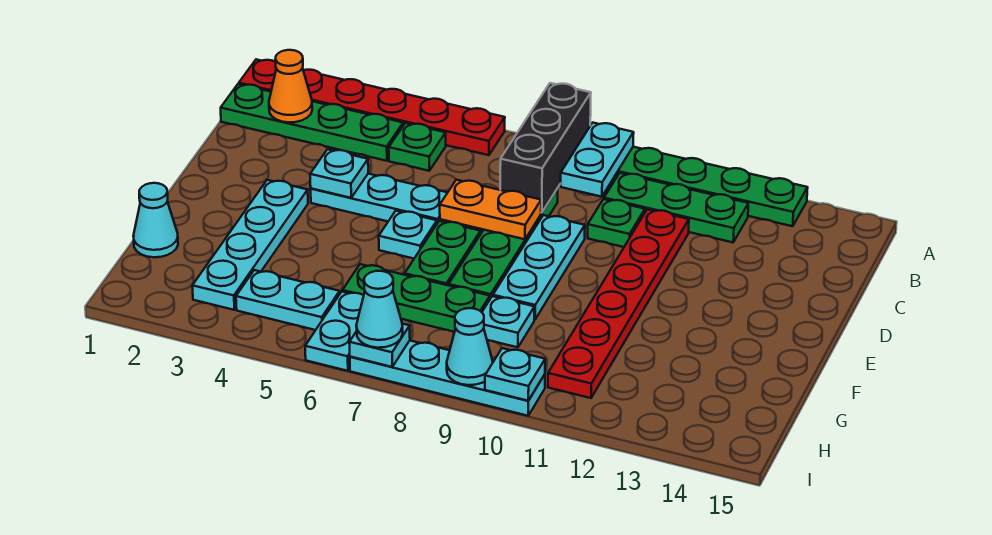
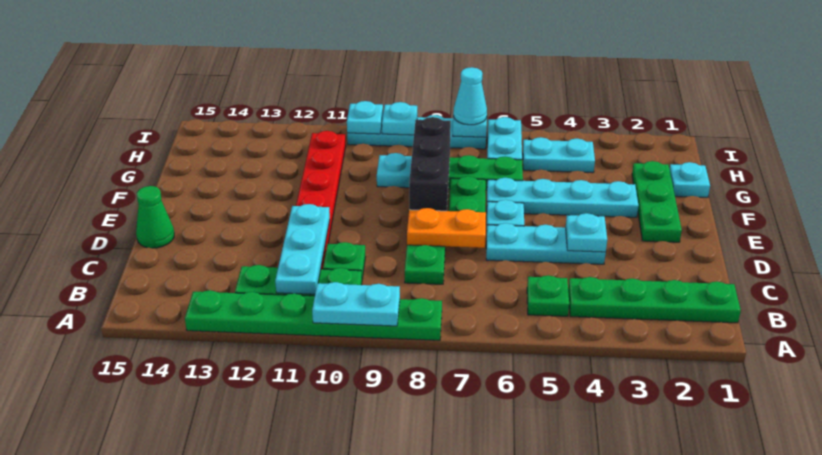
red plate A1:A6 level 1 -> none
black brick A8:C8 level 2 -> black brick E8:G8 level 2
cyan plate A9:B9 level 2 -> cyan plate A9:A10 level 2
orange cone B2 level 2 -> none
cyan plate D9:F9 level 1 -> cyan plate B11:D11 level 2
none -> green cone D15 level 1
none -> green plate E2:G2 level 1
cyan plate E3:H3 level 1 -> cyan plate F3:F6 level 1
cyan cone G1 level 1 -> cyan plate G1 level 1
cyan cone I9 level 2 -> cyan plate I9 level 2

